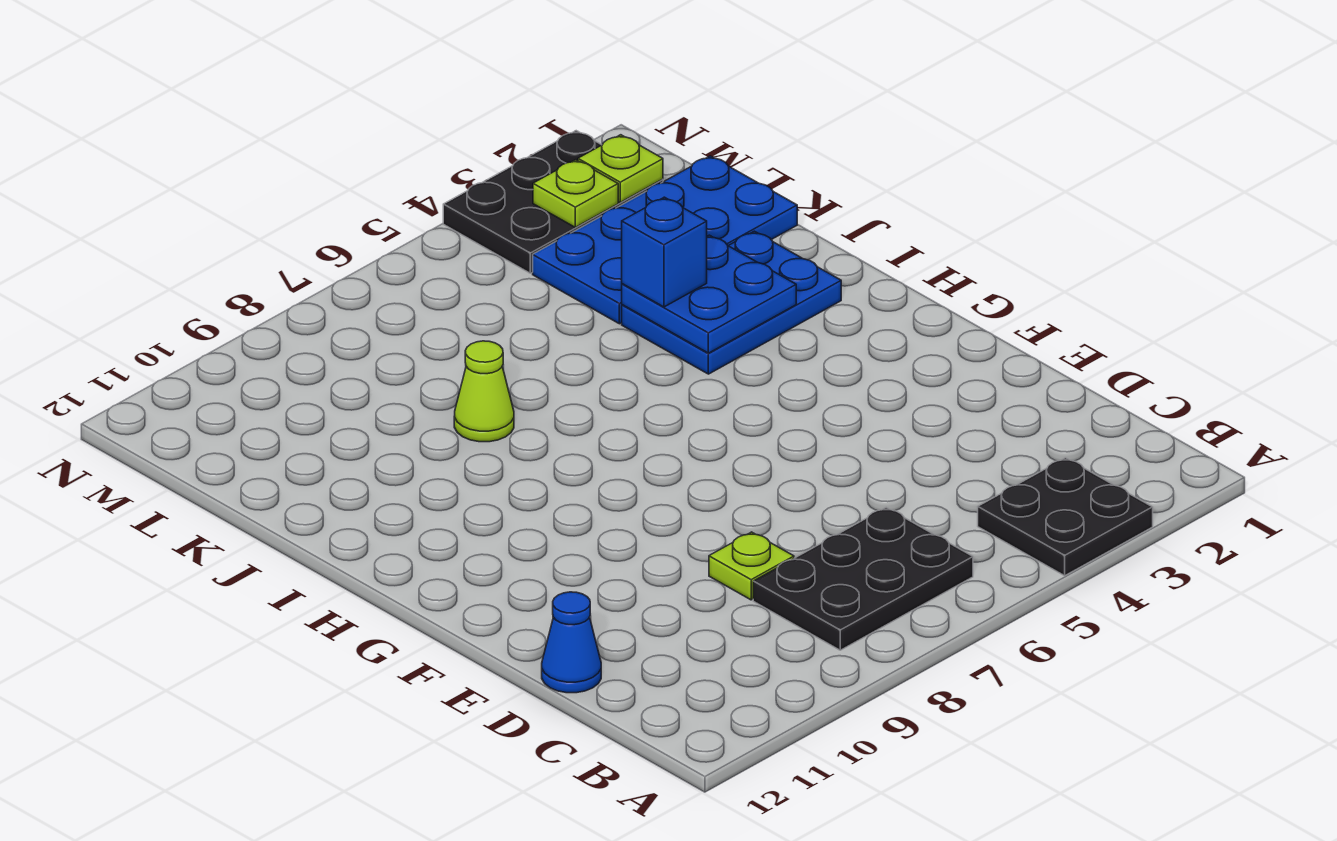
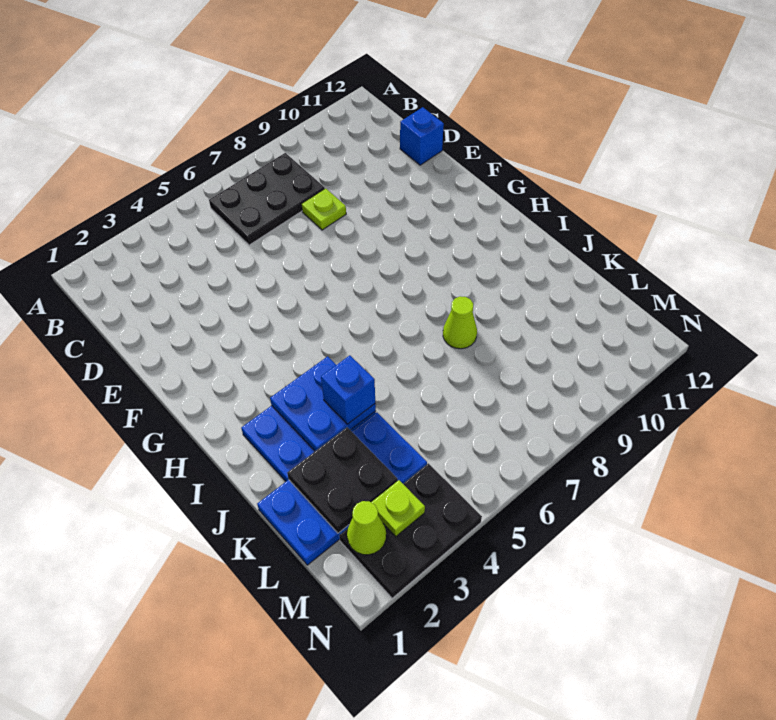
black plate A3:B4 level 1 -> black plate K2:L3 level 2
blue cone D12 level 1 -> blue brick D12 level 1
lime plate M2 level 2 -> lime cone M2 level 2

